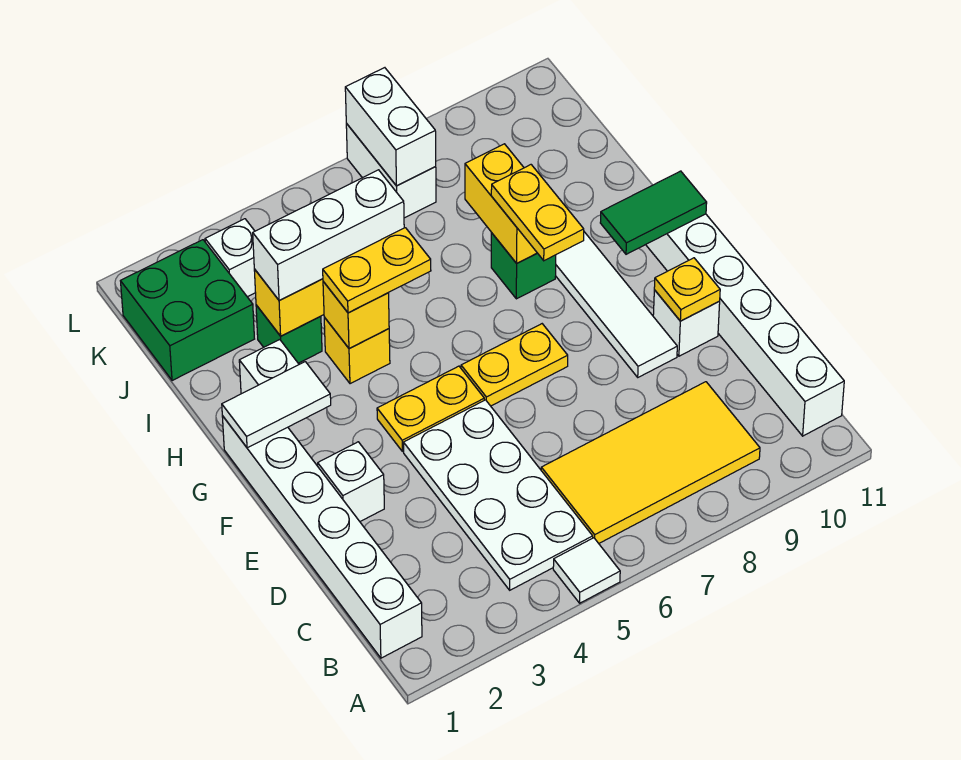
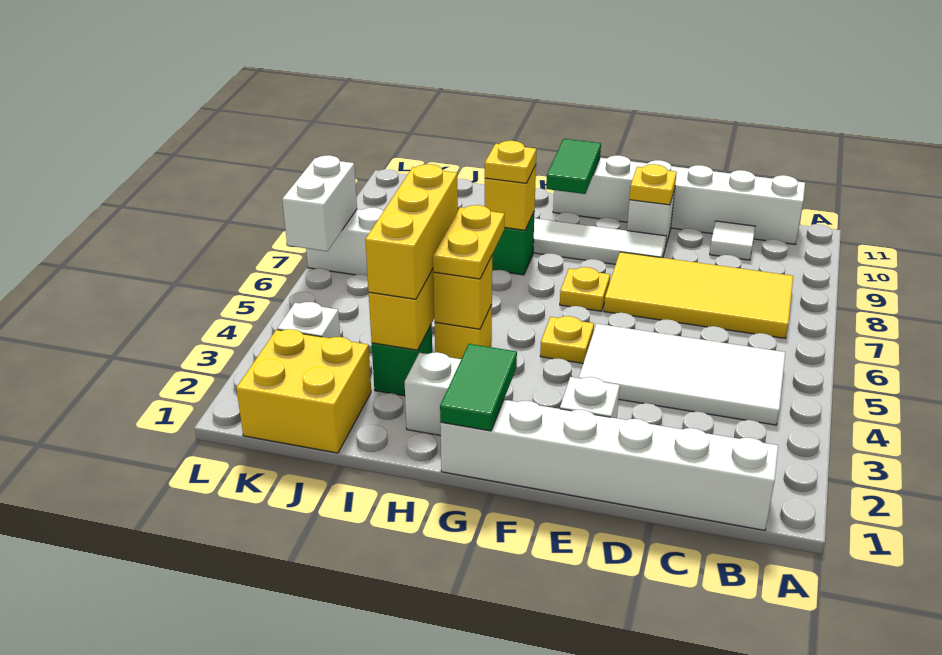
white tile A5 level 1 -> white tile C10 level 1
white plate B4:E5 level 1 -> white tile B4:E5 level 1
yellow tile B6:C9 level 1 -> yellow tile B7:E8 level 1
yellow plate F4:F5 level 1 -> yellow plate F5 level 1
yellow plate F6:F7 level 1 -> yellow plate F7 level 1
white tile G1:G2 level 2 -> green tile G1:G2 level 2
yellow plate G8:H8 level 3 -> yellow plate H8 level 3
yellow brick H8:I8 level 2 -> yellow brick H8 level 2
white brick I3:I5 level 3 -> yellow brick I3:I5 level 3
green brick J1:K2 level 1 -> yellow brick J1:K2 level 1
white brick K7:L7 level 2 -> white brick L6:L7 level 2

